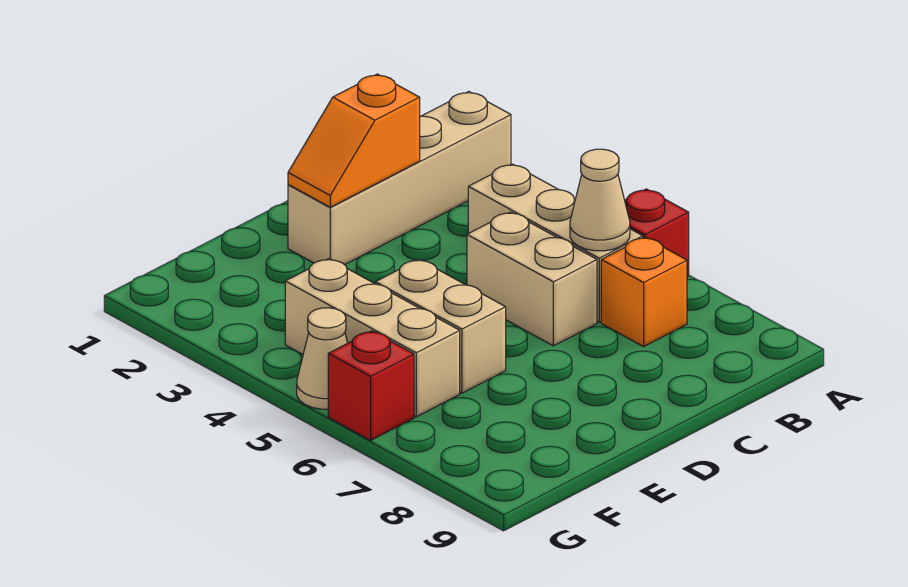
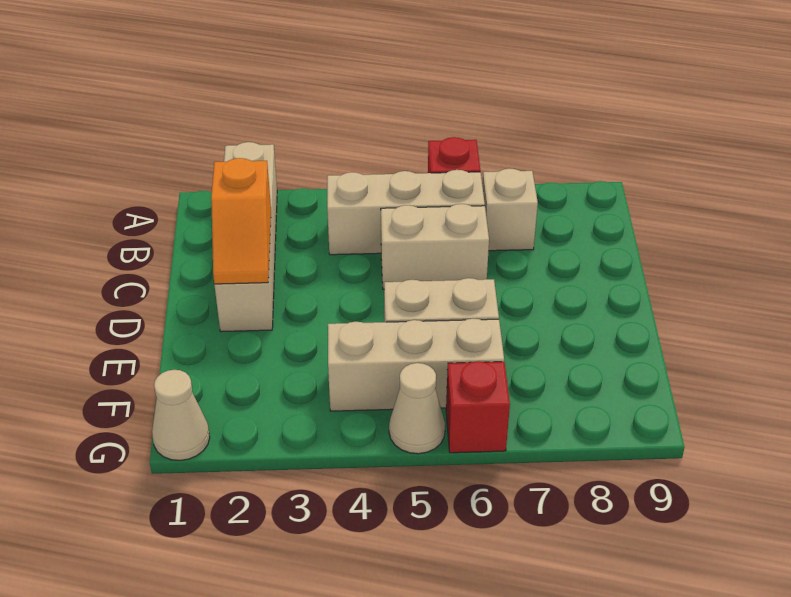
tan cone B6 level 2 -> tan cone G1 level 1
orange brick B7 level 1 -> tan brick B7 level 1

